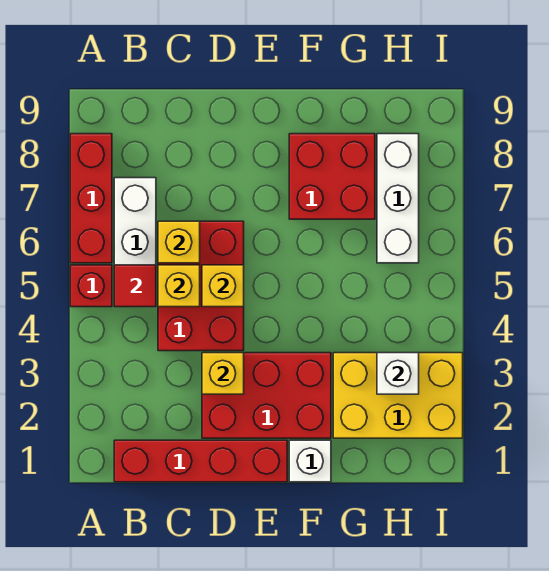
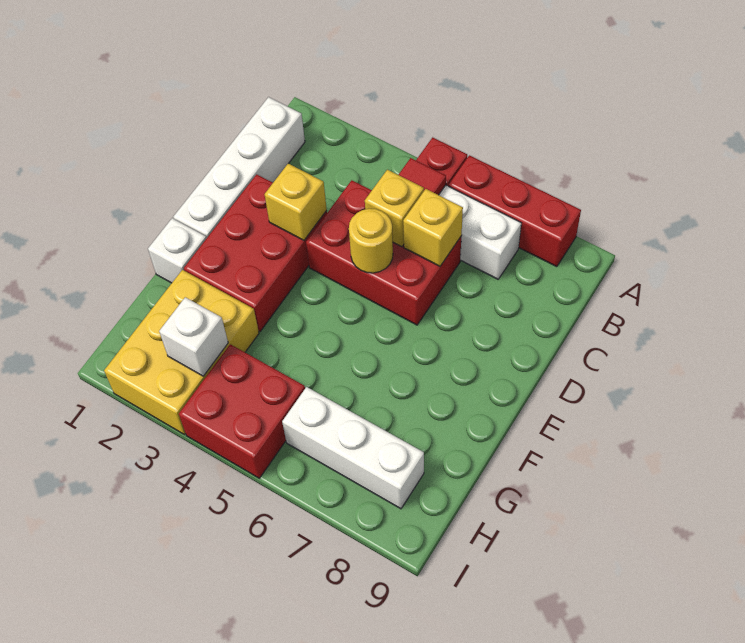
red brick B1:E1 level 1 -> white brick B1:E1 level 1
yellow brick D5 level 2 -> yellow round brick D5 level 2
red brick F7:G8 level 1 -> red brick H4:I5 level 1

